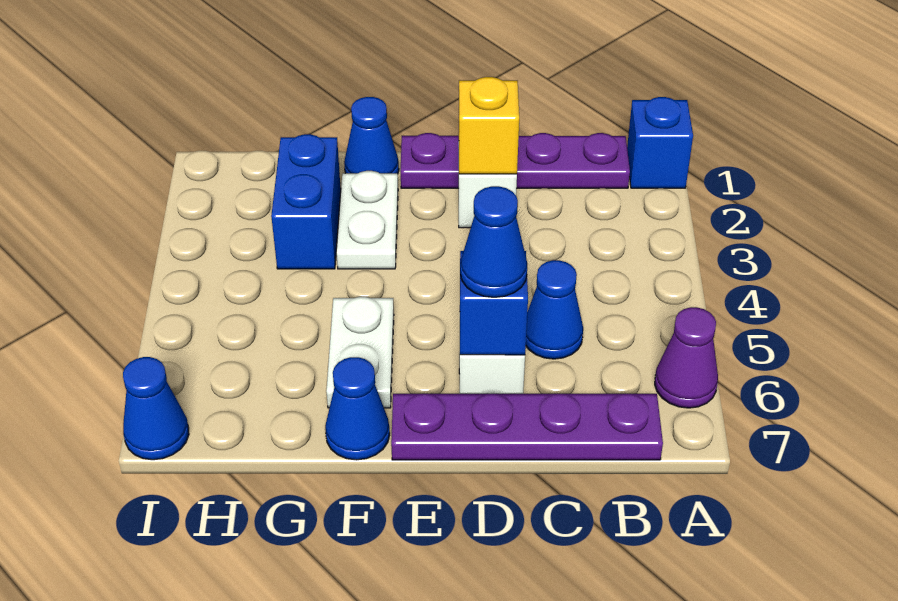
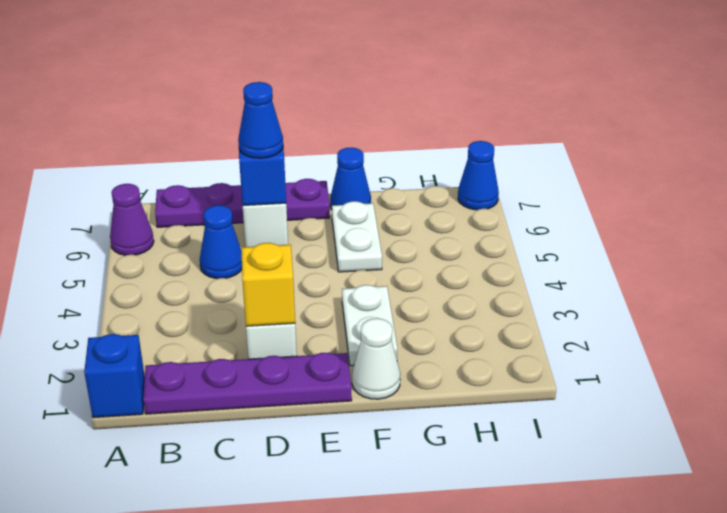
blue cone F1 level 1 -> white cone F1 level 1
blue brick G2:G3 level 1 -> none

